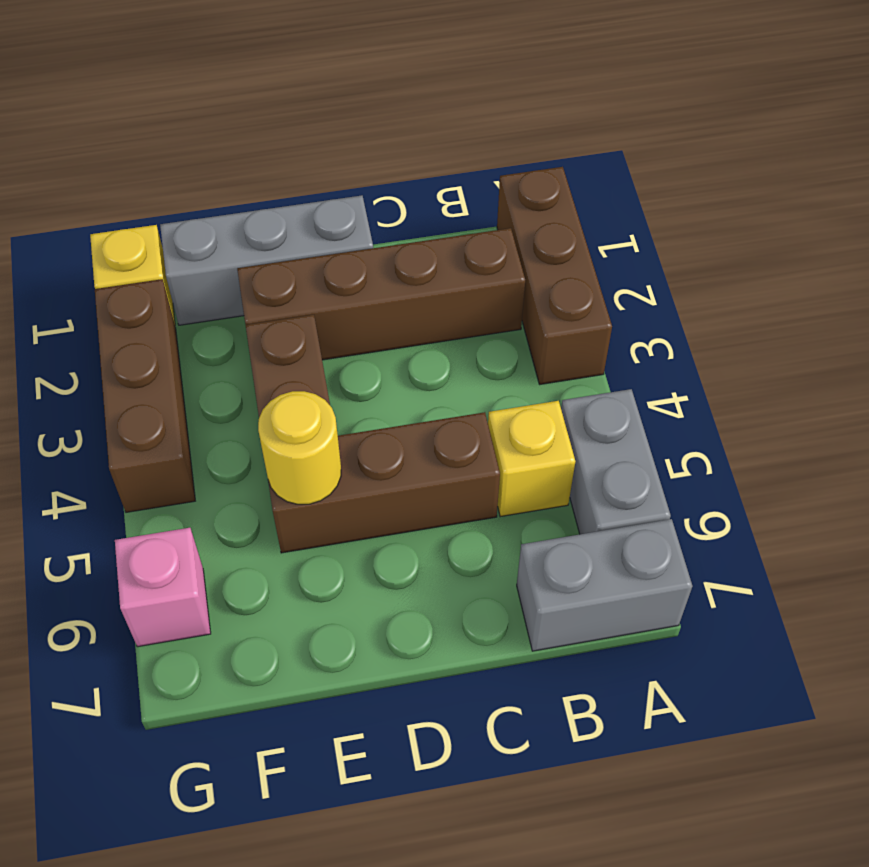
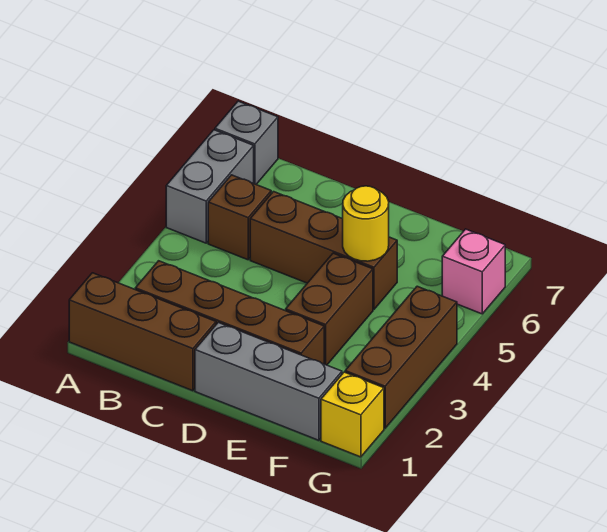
brown brick A1:A3 level 1 -> brown brick A1:C1 level 1
grey brick A7:B7 level 1 -> grey brick A7 level 1
yellow brick B5 level 1 -> brown brick B5 level 1

